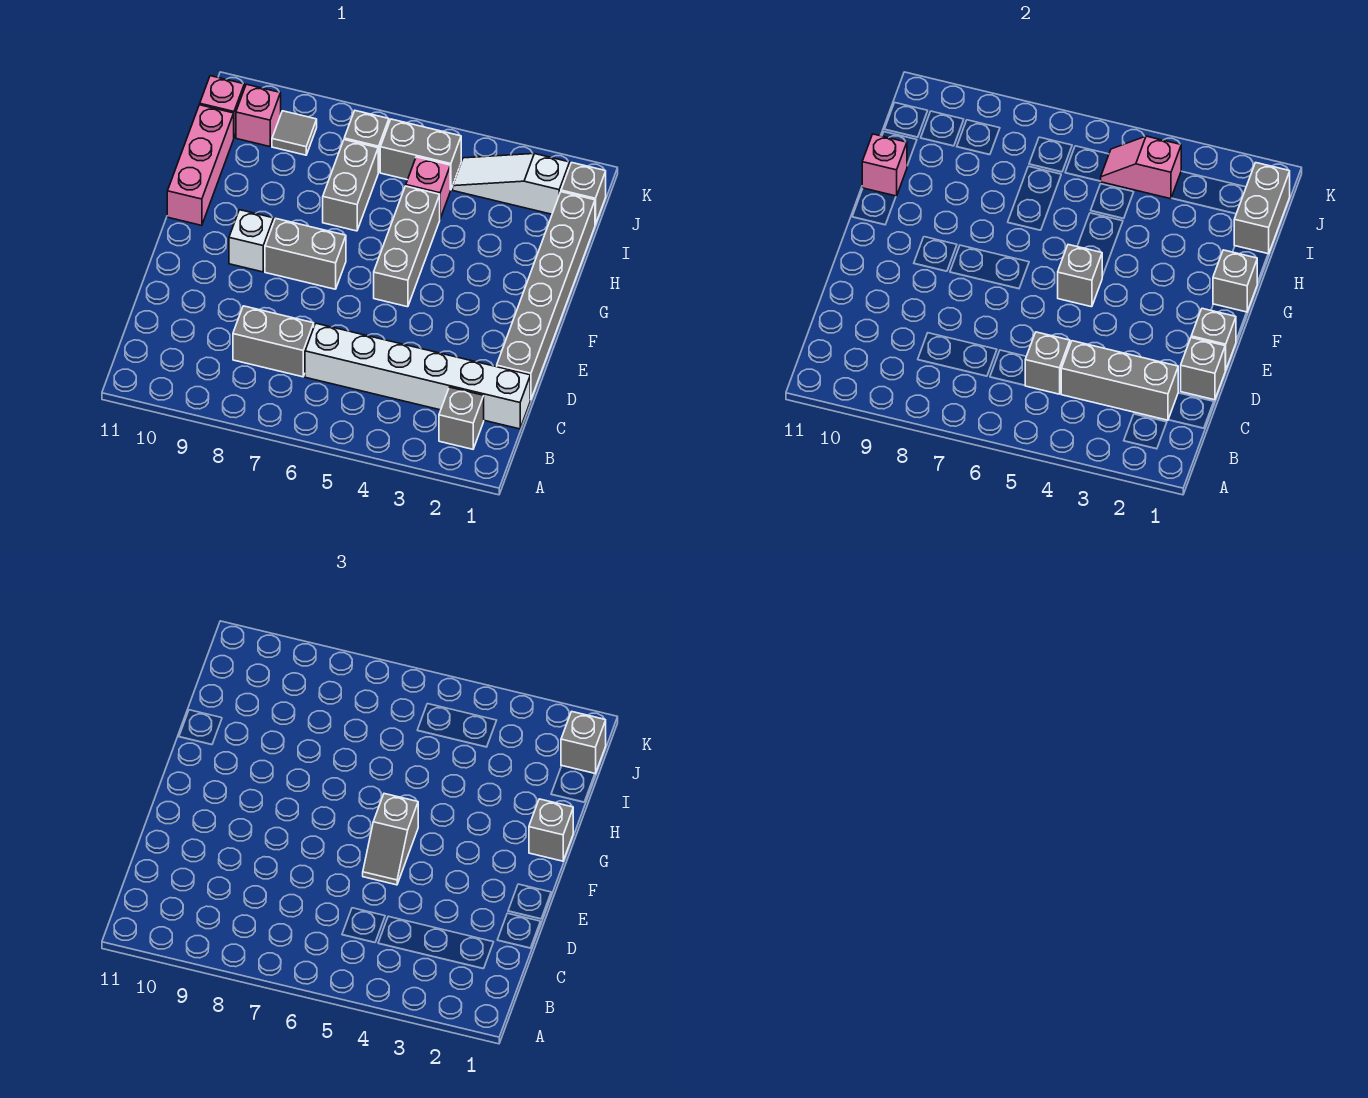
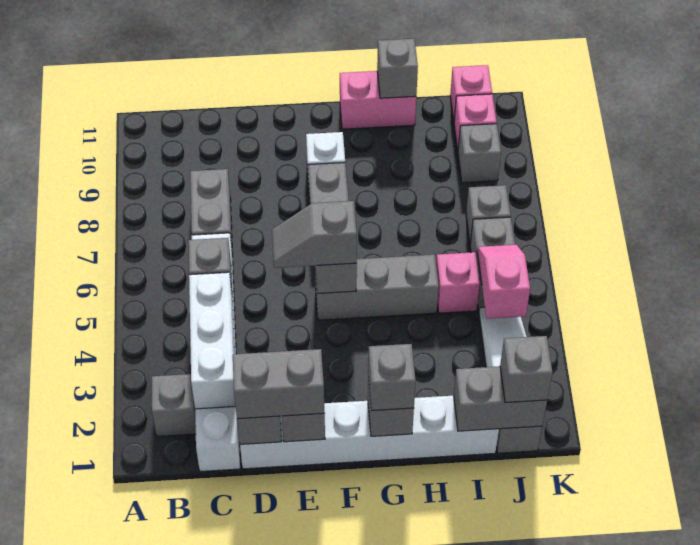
grey brick C2:C4 level 2 -> white brick C2:C4 level 2
grey brick D1:I1 level 1 -> white brick D1:I1 level 1
pink brick G11:I11 level 1 -> pink brick G11:H11 level 1
grey brick H7:I7 level 1 -> grey brick D1:E1 level 3
pink brick H11 level 2 -> grey brick H11 level 2
grey tile J9 level 1 -> grey brick J9 level 1

